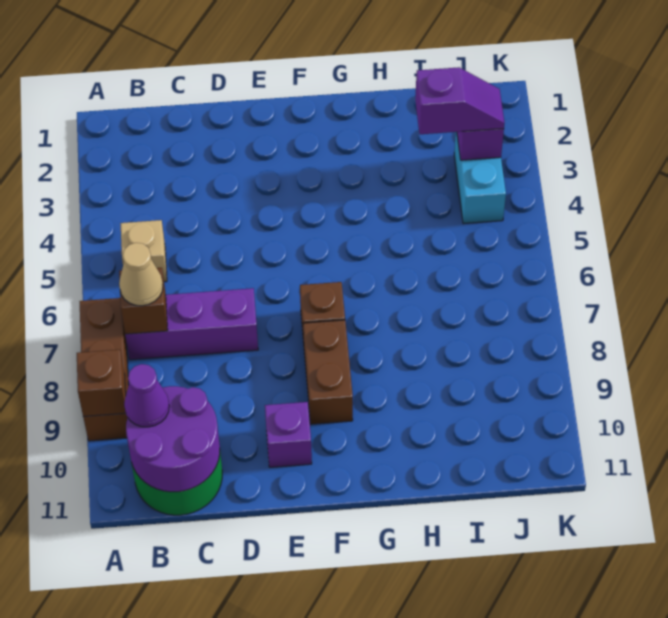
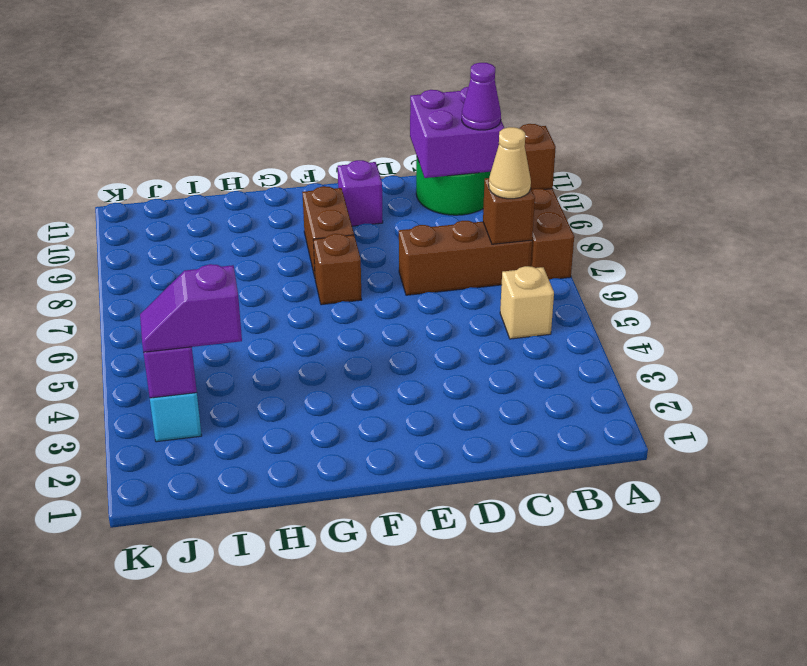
purple brick B7:D7 level 1 -> brown brick B7:D7 level 1
purple round brick B10:C11 level 2 -> purple brick B10:C11 level 2

